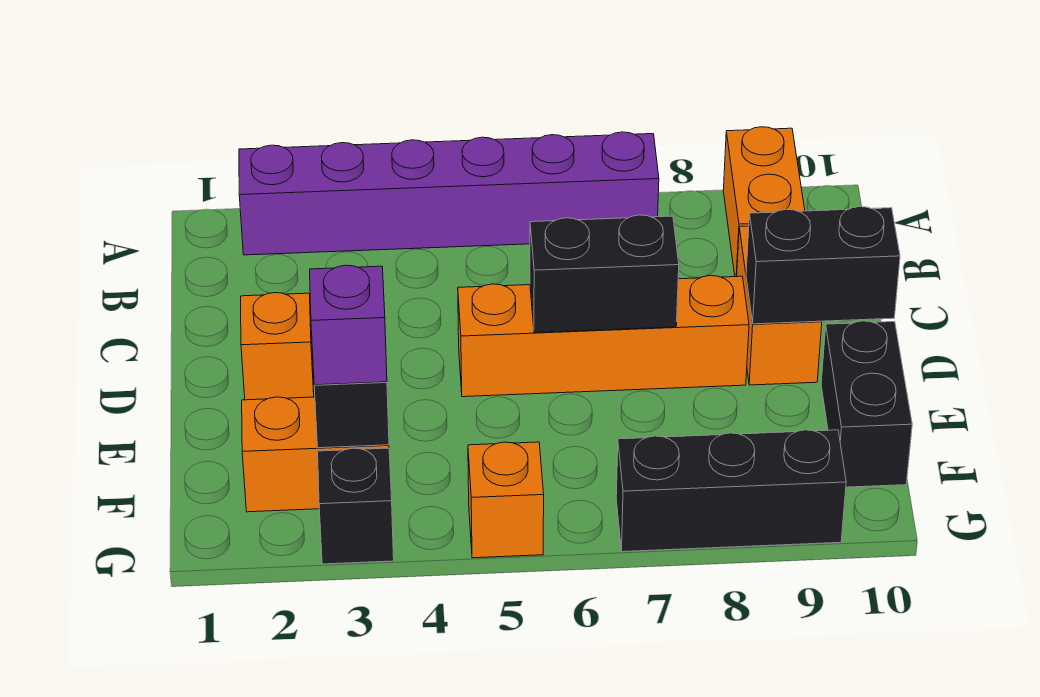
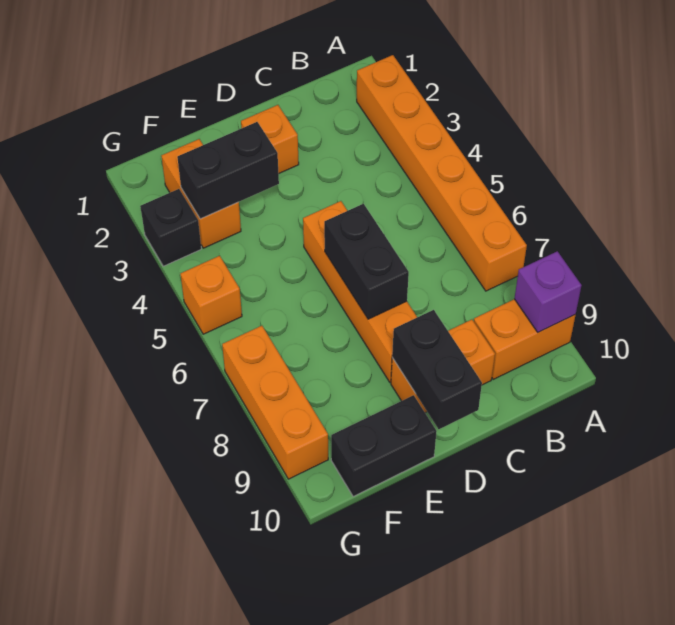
purple brick A2:A7 level 1 -> orange brick A2:A7 level 1
purple brick F3 level 3 -> purple brick A9 level 2
black brick G7:G9 level 1 -> orange brick G7:G9 level 1

